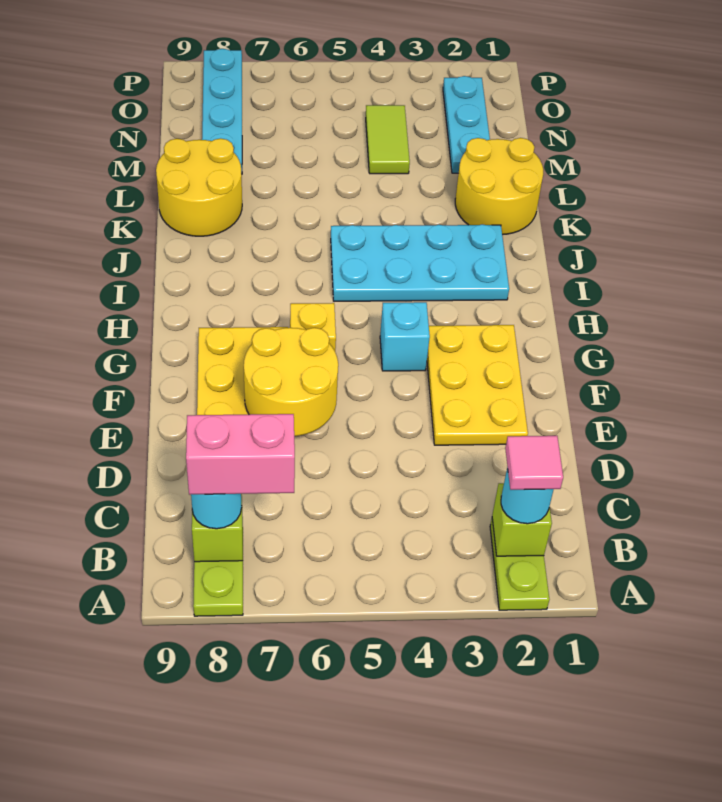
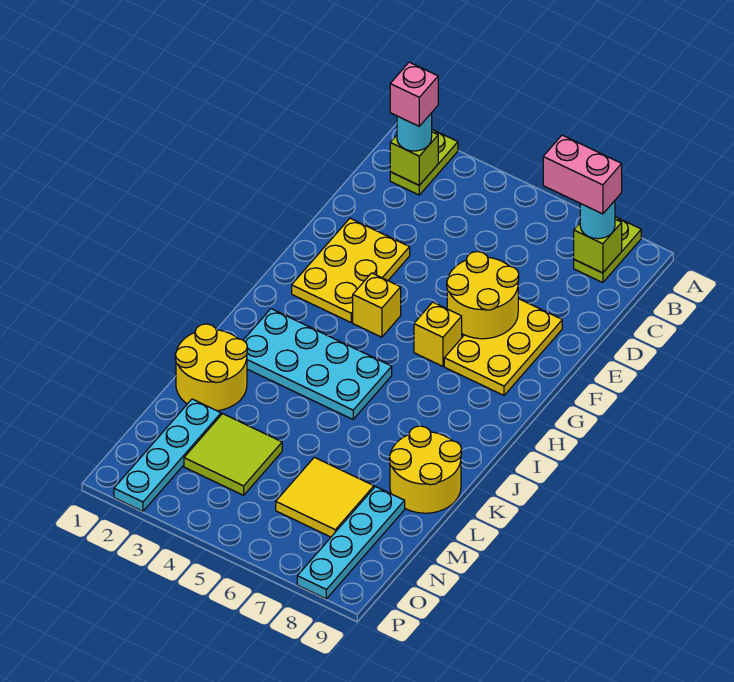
pink tile B2 level 4 -> pink brick B2 level 4
cyan brick G4 level 1 -> yellow brick G4 level 1
cyan plate M2:O2 level 1 -> cyan plate M2:P2 level 1
lime tile M4:N4 level 1 -> lime tile M3:N4 level 1
none -> yellow tile M6:N7 level 1

